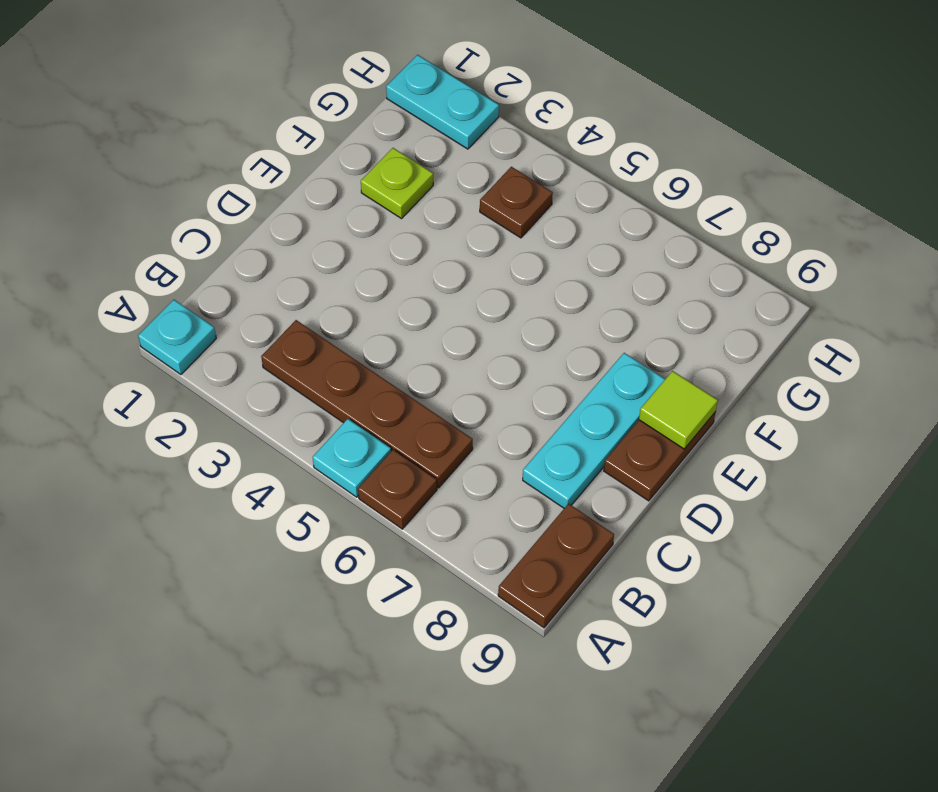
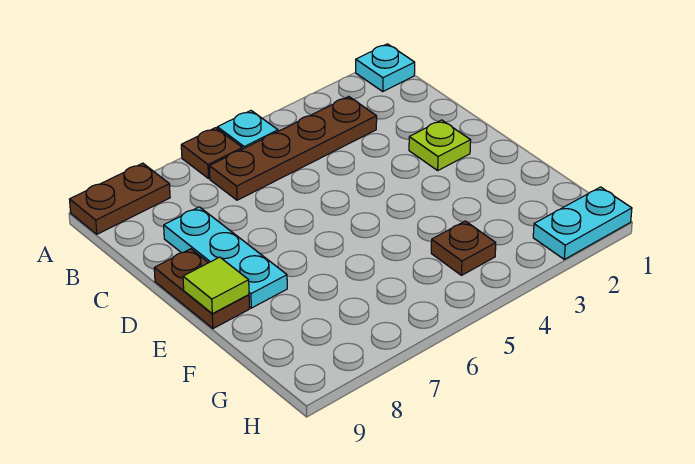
brown plate A9:B9 level 1 -> brown plate A8:A9 level 1
lime plate F2 level 1 -> lime plate D2 level 1

